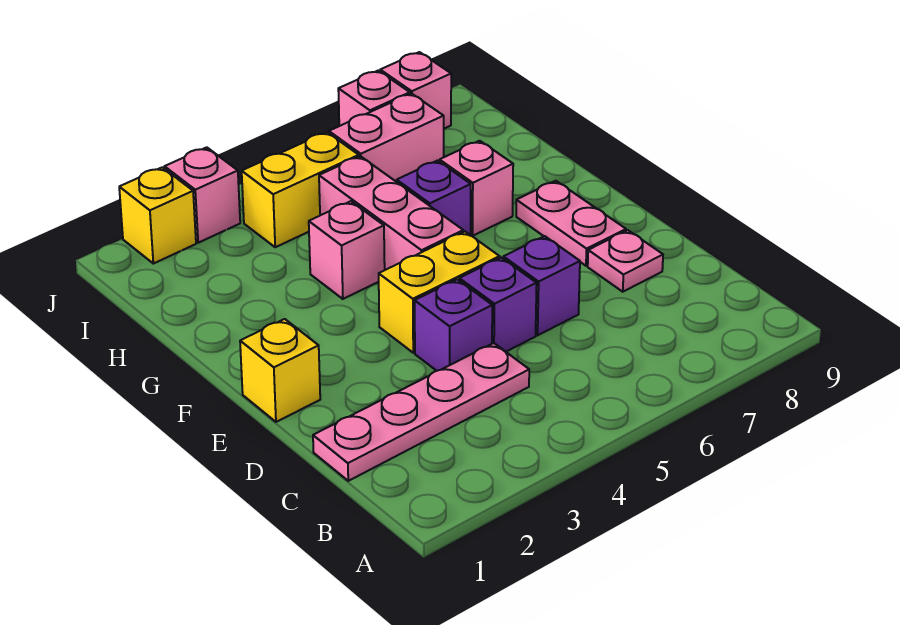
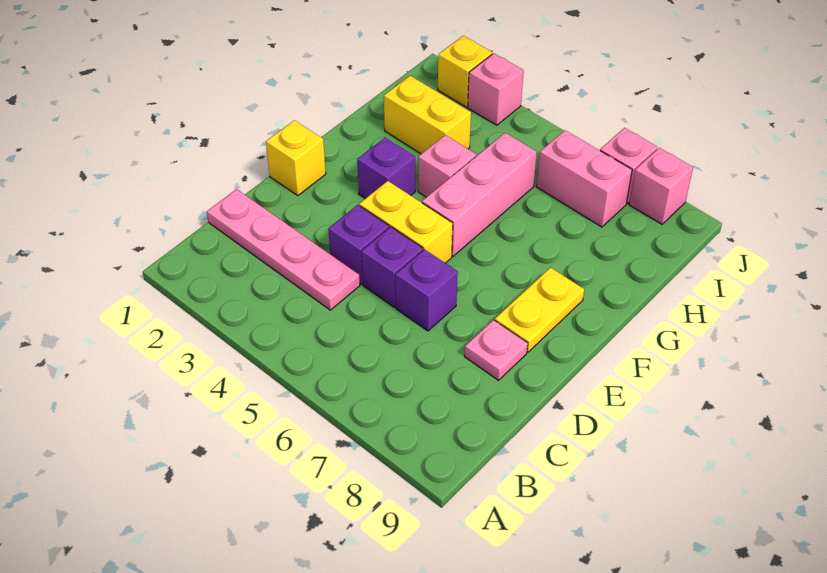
pink plate E8:F8 level 1 -> yellow plate E8:F8 level 1
purple brick G6 level 1 -> purple brick F3 level 1
pink brick G7 level 1 -> none
yellow brick I4:I5 level 1 -> yellow brick H2:H3 level 1

